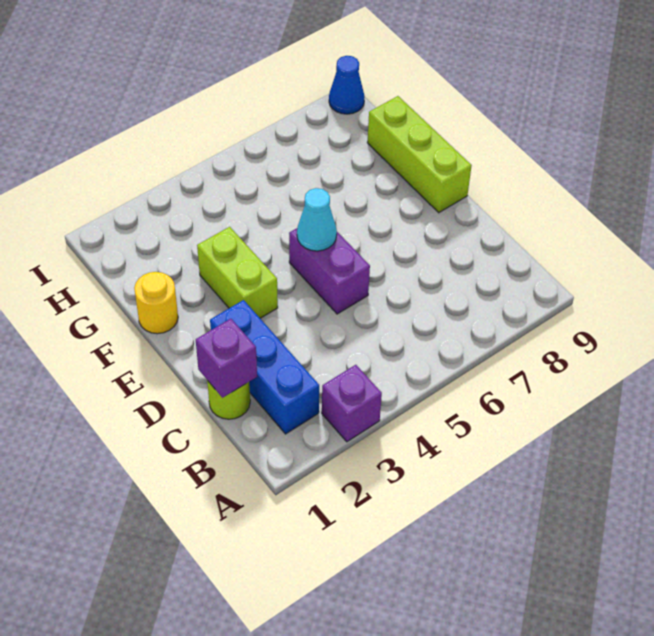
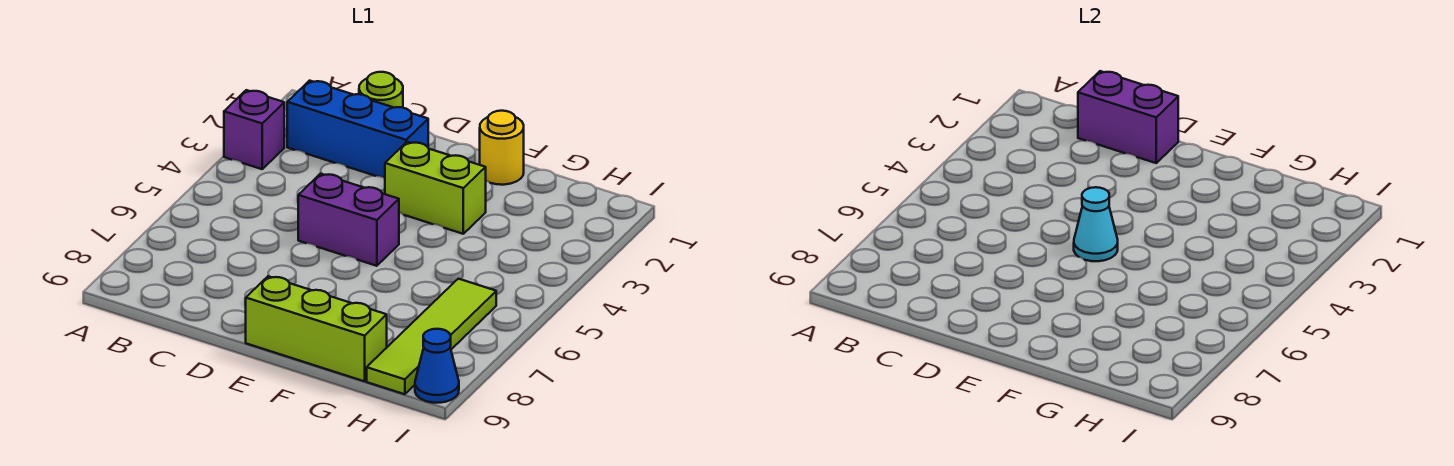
purple brick C1 level 2 -> purple brick C1:D1 level 2
none -> lime tile H6:H9 level 1

